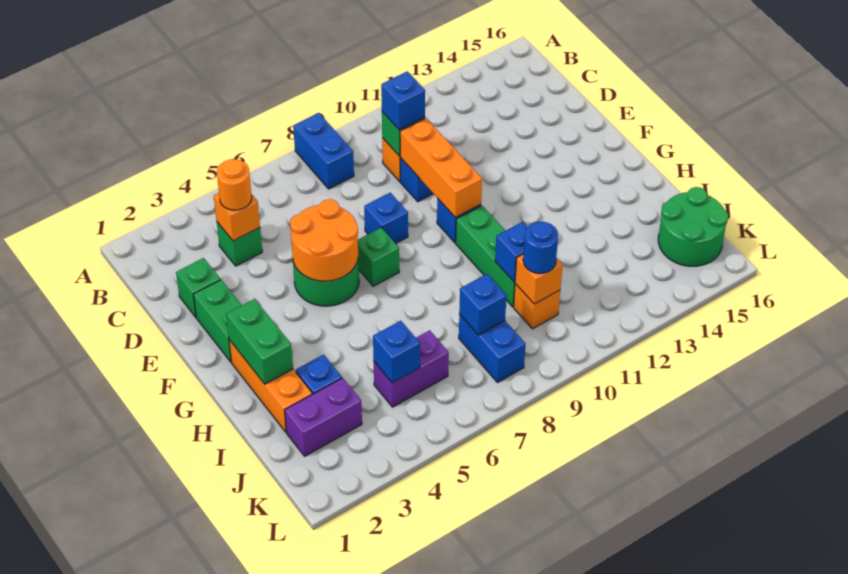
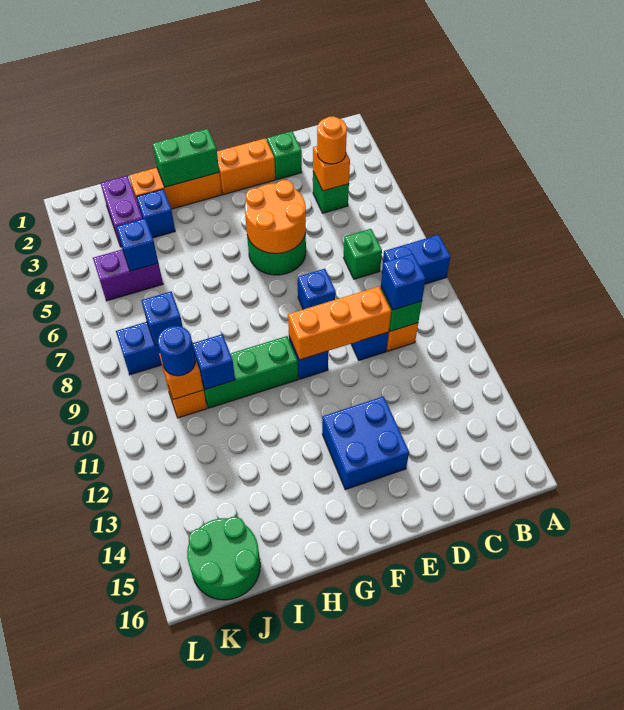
green brick E2:F2 level 1 -> orange brick E2:F2 level 1
none -> blue brick E13:F14 level 1
green brick F7 level 1 -> green brick C7 level 1
purple brick J5:J6 level 1 -> purple brick J5:K5 level 1

